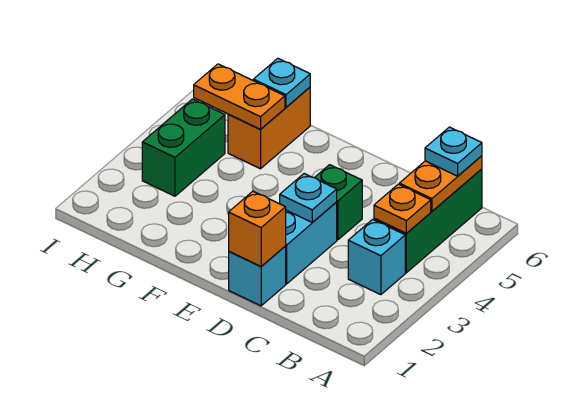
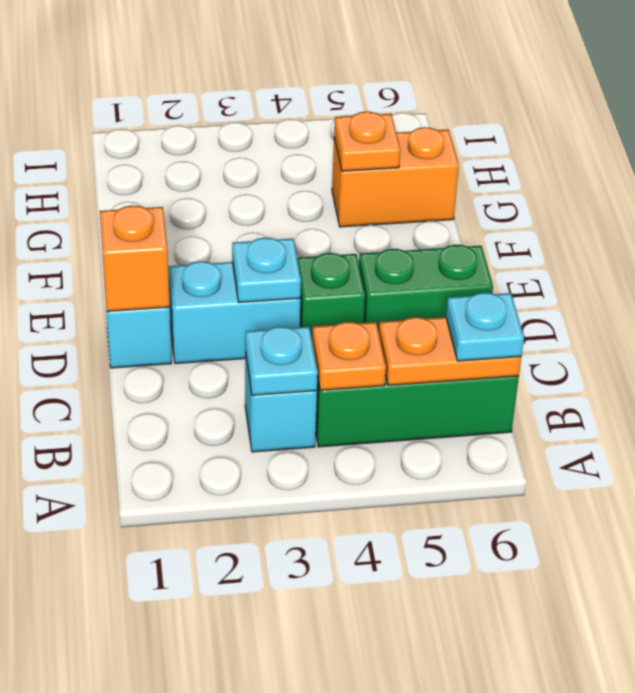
orange plate G5:H5 level 2 -> orange plate G5 level 2
cyan plate G6 level 2 -> cyan plate B3 level 2
green brick H3:H4 level 1 -> green brick D5:D6 level 1

